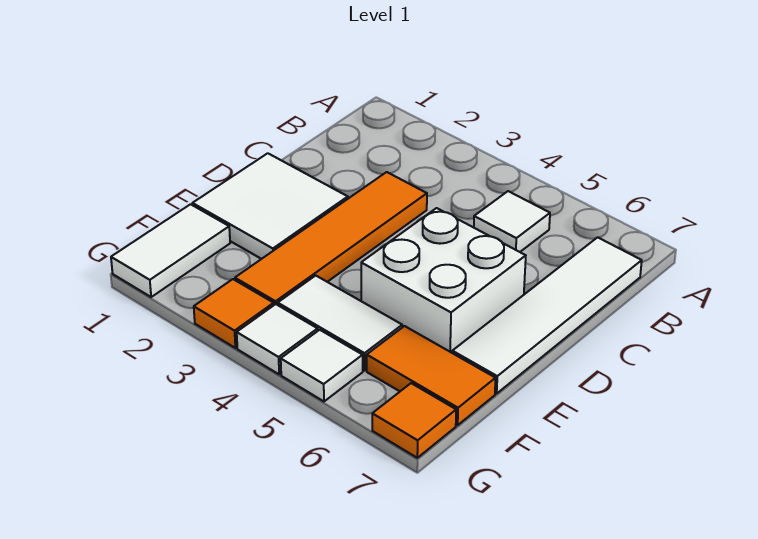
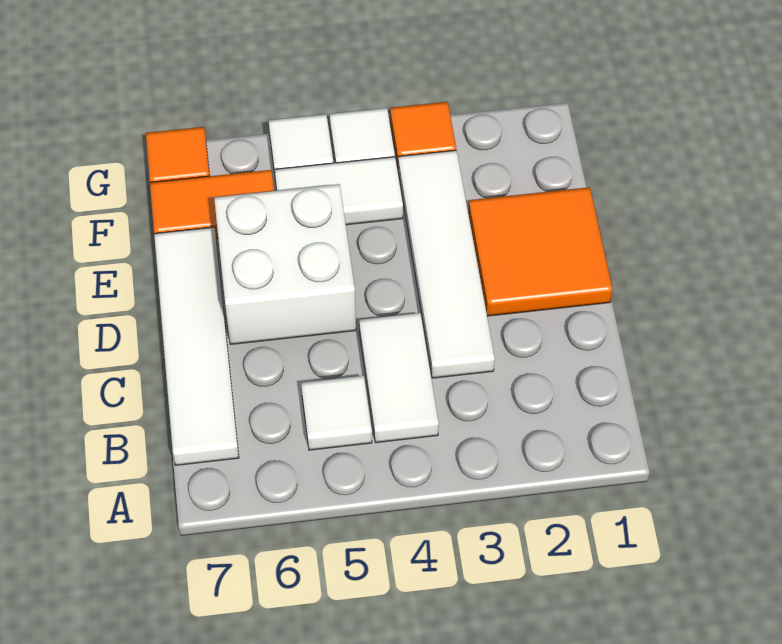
orange tile C3:F3 level 1 -> white tile C3:F3 level 1
white tile D1:E2 level 1 -> orange tile D1:E2 level 1
white tile F1:G1 level 1 -> white tile B4:C4 level 1

